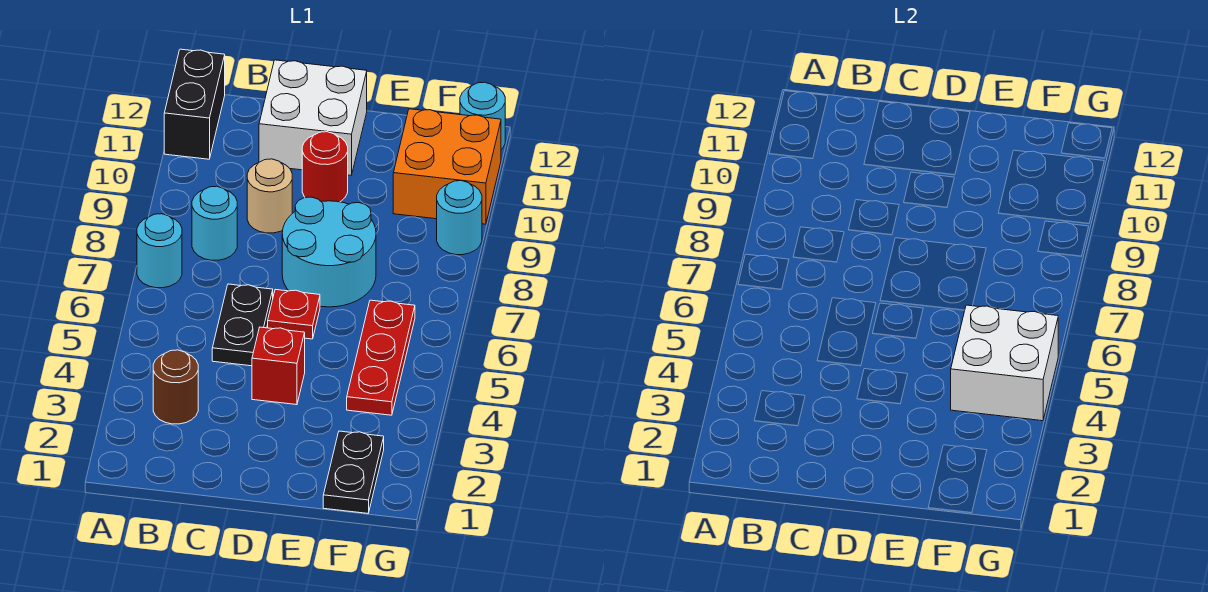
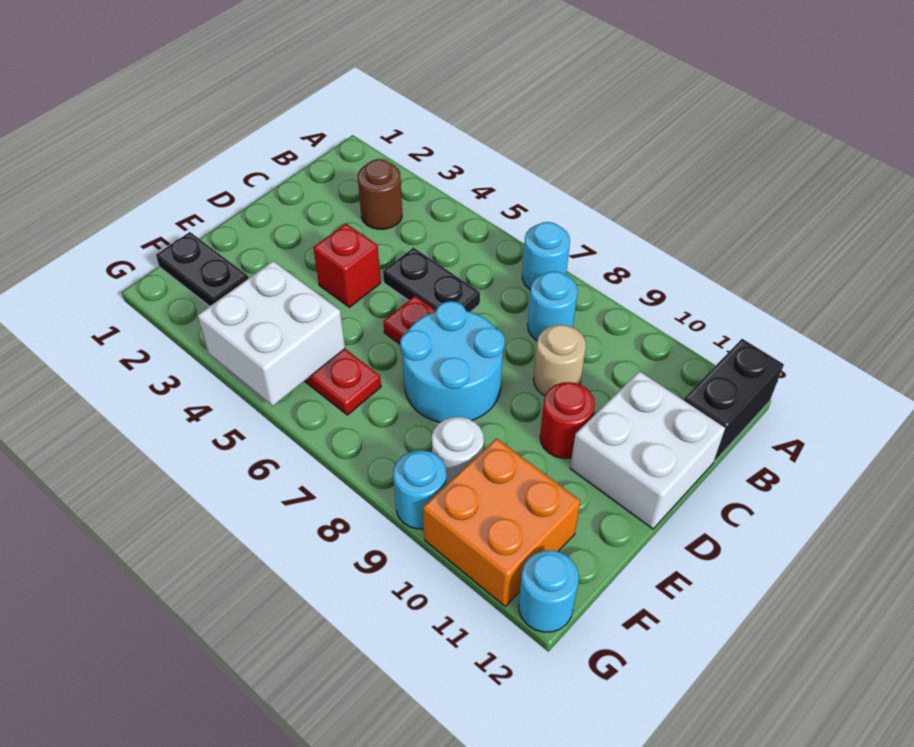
black brick A11:A12 level 1 -> black brick A12:B12 level 1
none -> white round brick F9 level 1

